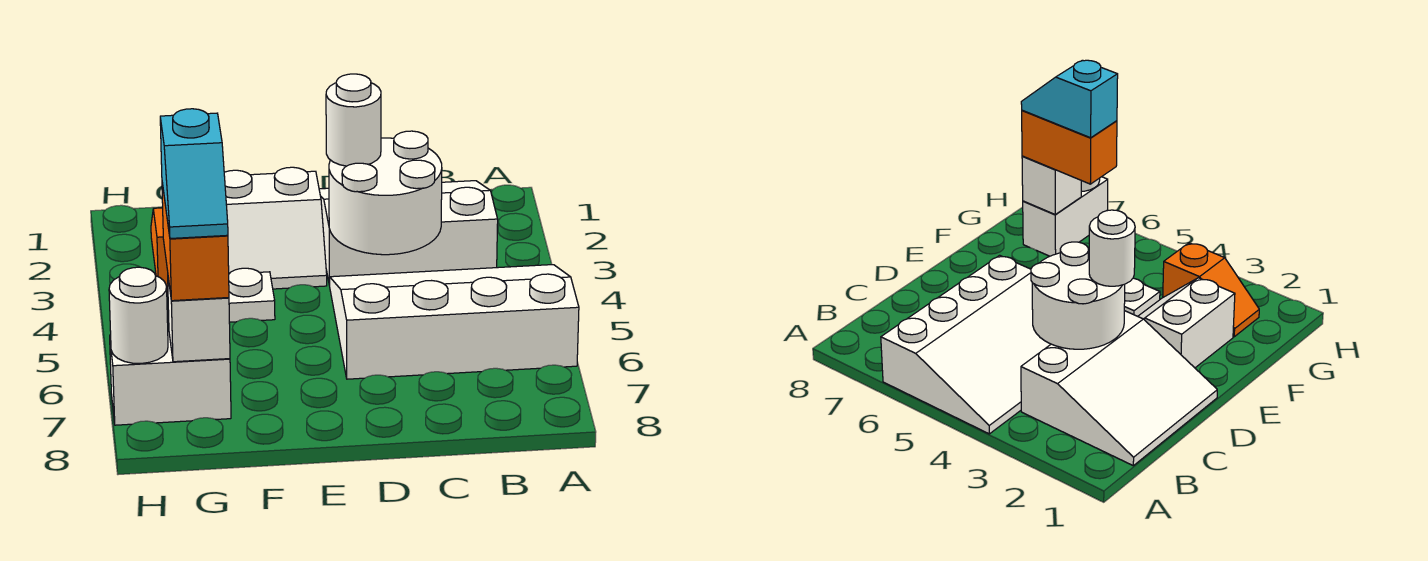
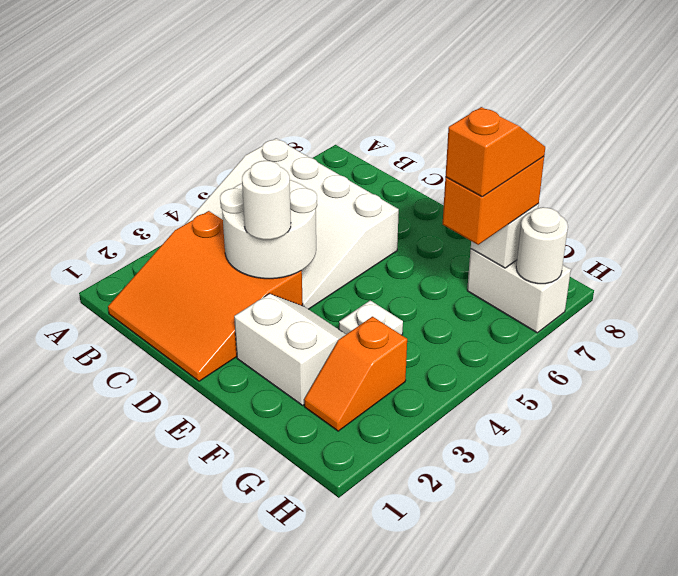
white slope B1:D3 level 1 top 3 -> orange slope B1:D3 level 1 top 3
cyan slope G6:G7 level 4 top 6 -> orange slope G6:G7 level 4 top 6

